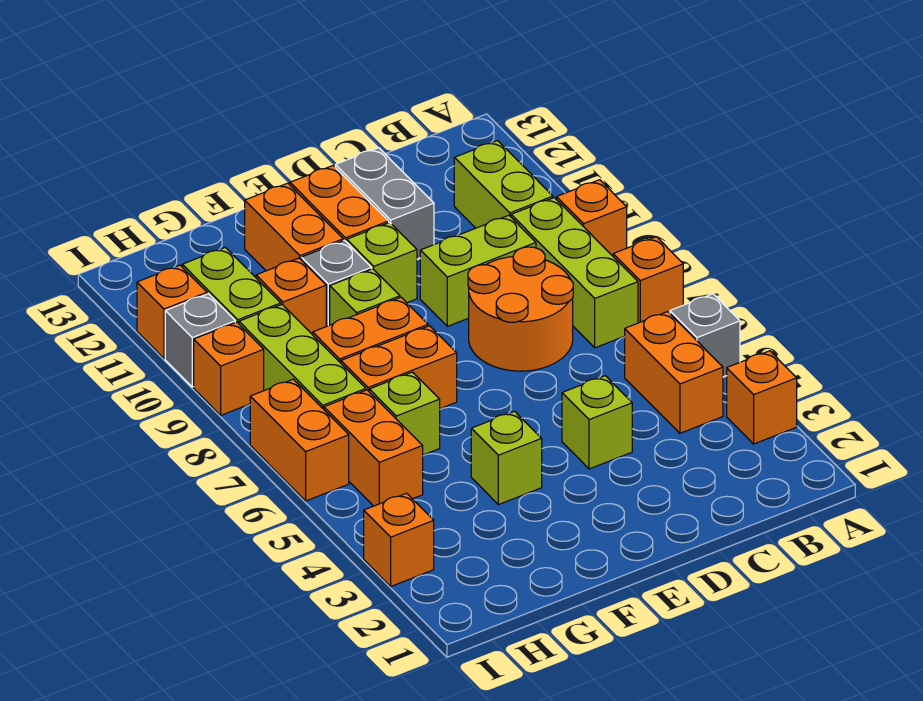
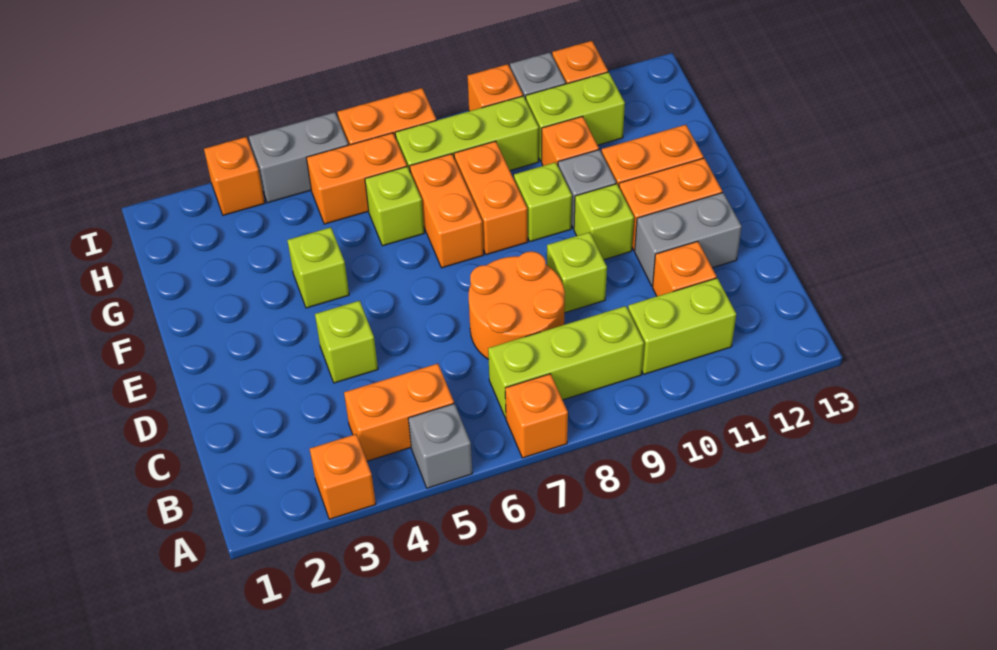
orange brick A9 level 1 -> orange brick C11 level 1
lime brick C9:D9 level 1 -> lime brick D9 level 1
none -> grey brick I4:I5 level 1

